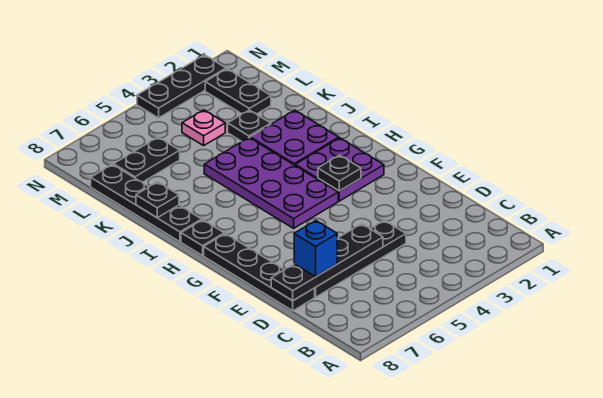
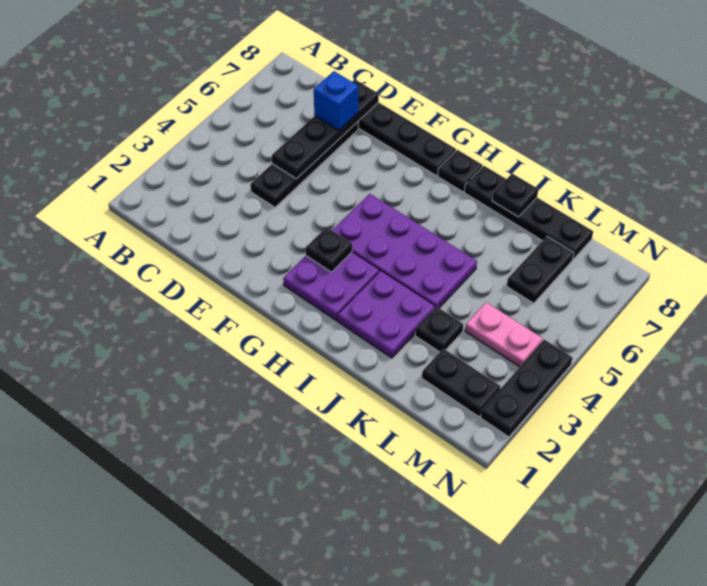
pink plate L4 level 1 -> pink plate L4:M4 level 1

